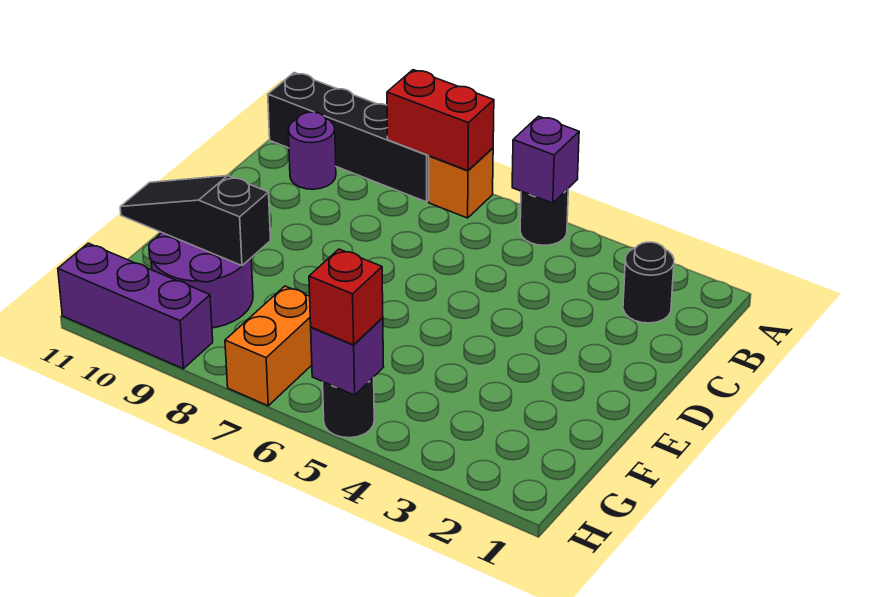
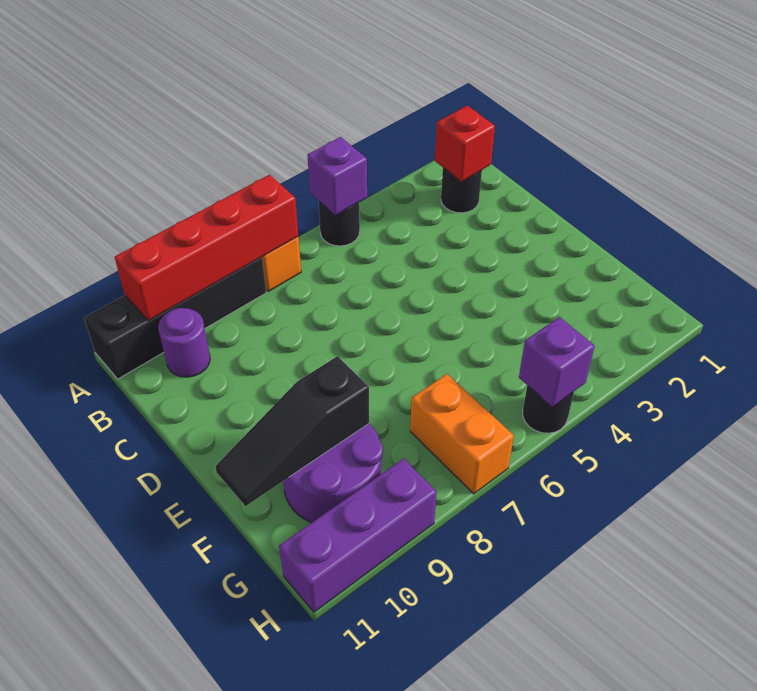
red brick A7:A8 level 2 -> red brick A7:A10 level 2
red brick H5 level 3 -> red brick B2 level 2

